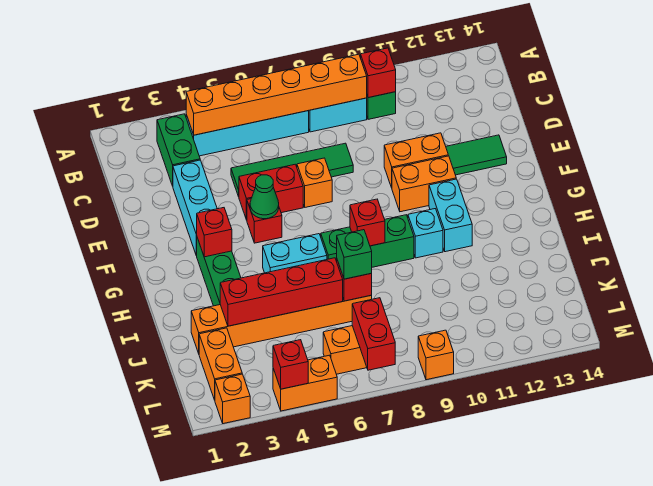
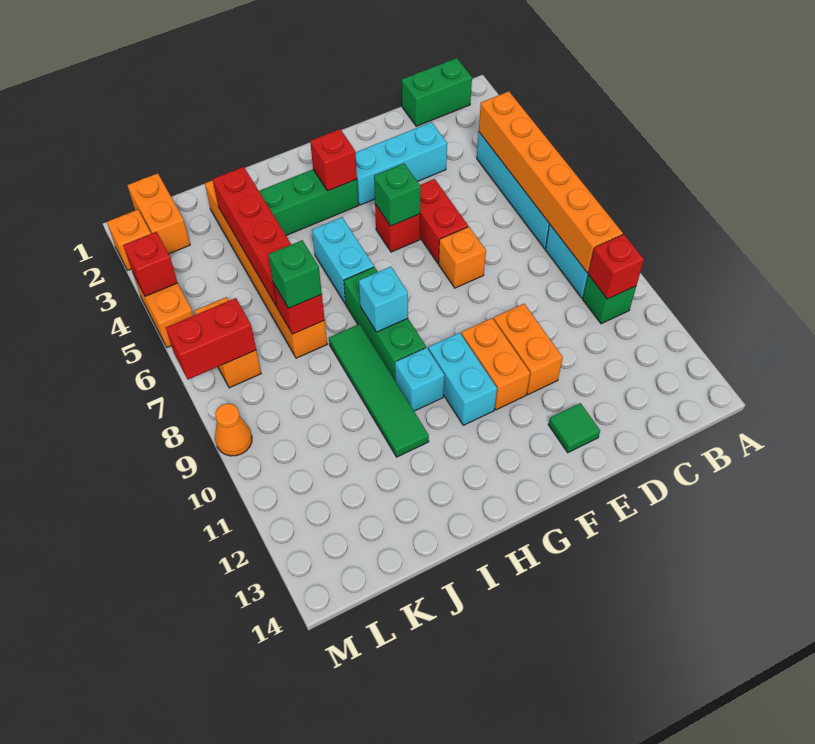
green brick B3:C3 level 1 -> green brick B1:C1 level 1
green tile D5:D8 level 1 -> green tile I8:I11 level 1
green tile E12:E13 level 1 -> green tile E13 level 1
green cone F5 level 2 -> green brick F5 level 2
cyan brick G11:H11 level 1 -> cyan brick G10:G11 level 1
red brick H8 level 2 -> cyan brick H8 level 2
orange brick K2:L2 level 1 -> orange brick L1:L2 level 1
orange brick M9 level 1 -> orange cone M9 level 1

